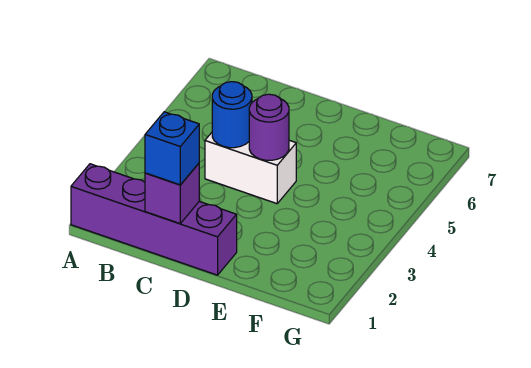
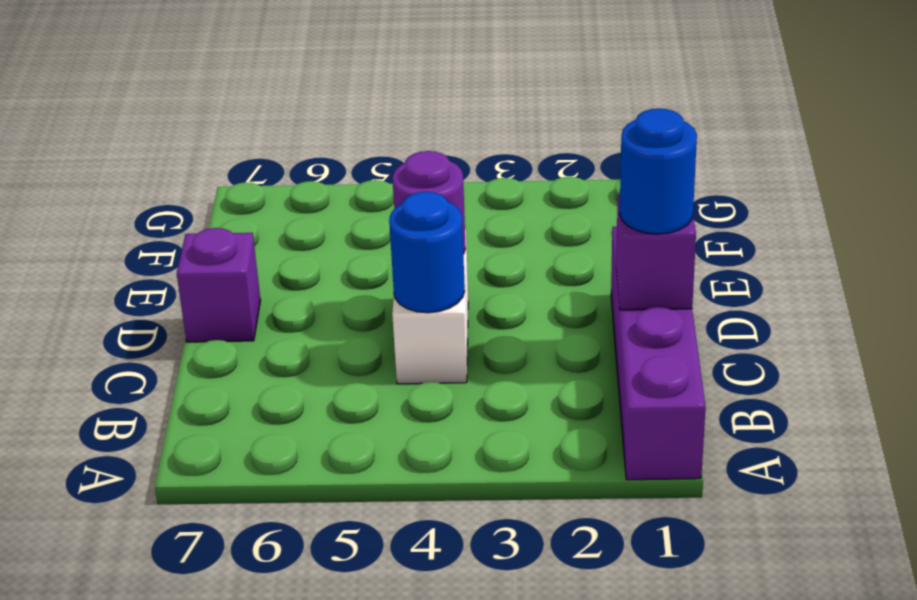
blue brick C1 level 3 -> blue round brick C1 level 3
none -> purple brick D7 level 1

